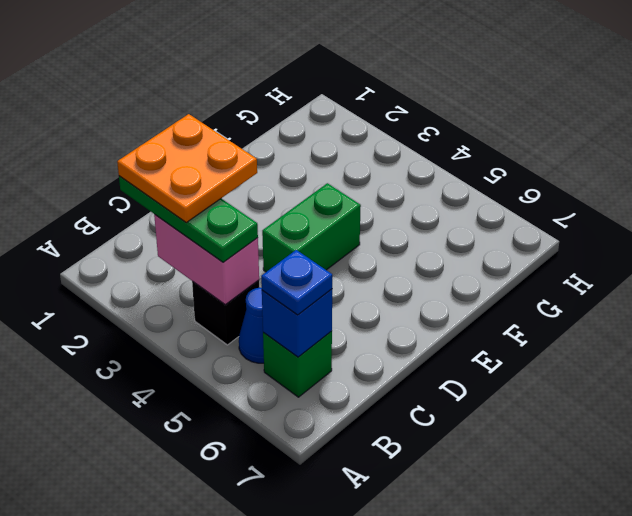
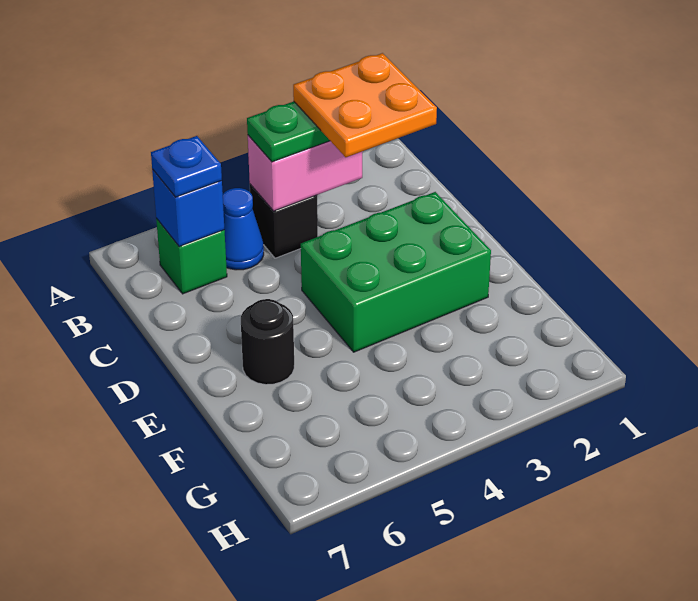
green brick D4:E4 level 1 -> green brick D2:E4 level 1
none -> black round brick E6 level 1

